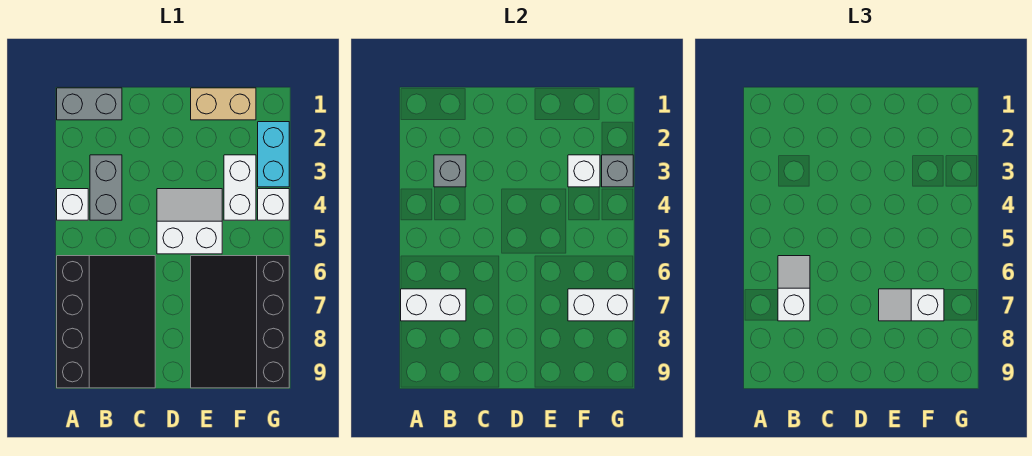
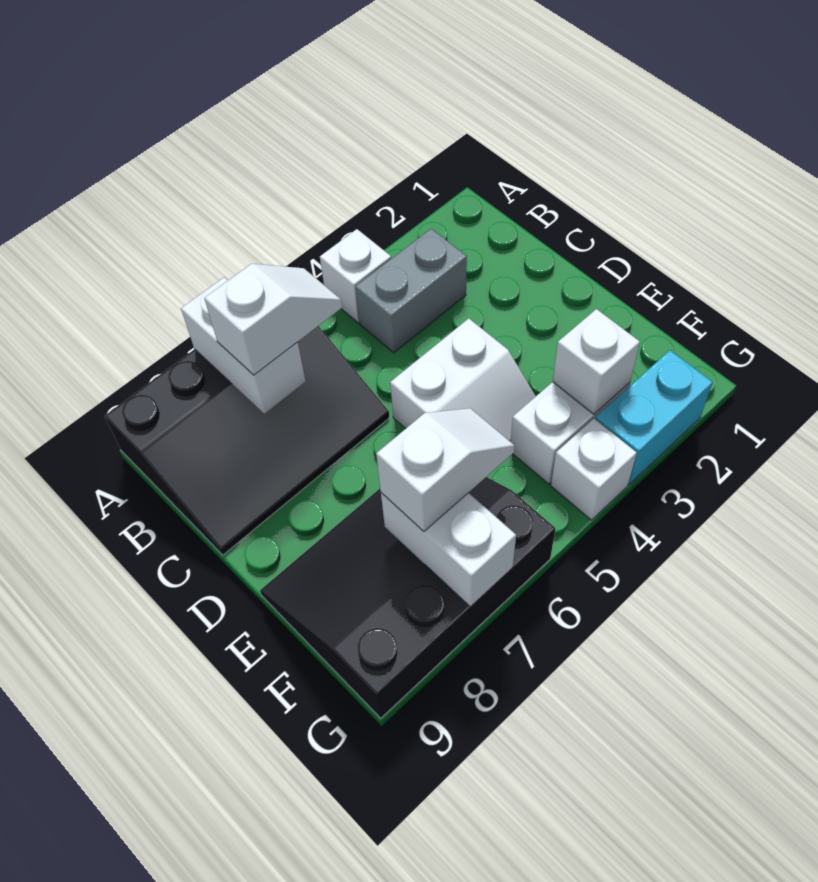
grey brick A1:B1 level 1 -> none
grey brick B3 level 2 -> none
white slope D4:E5 level 1 top 5 -> white slope D4:E5 level 1 top D
tan brick E1:F1 level 1 -> none
white slope E7:F7 level 3 top F -> white slope F6:F7 level 3 top 7
grey brick G3 level 2 -> none

